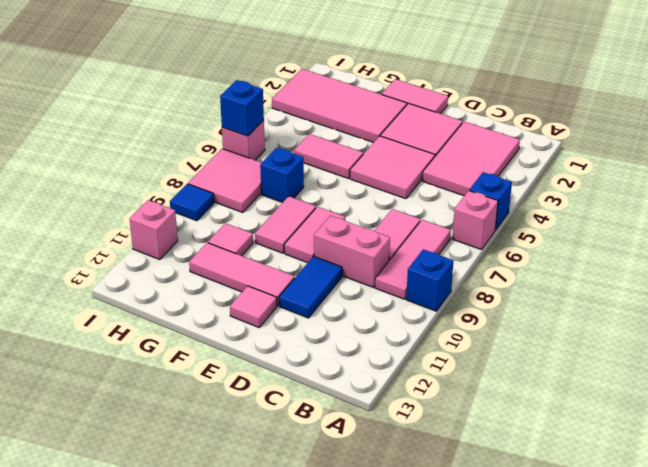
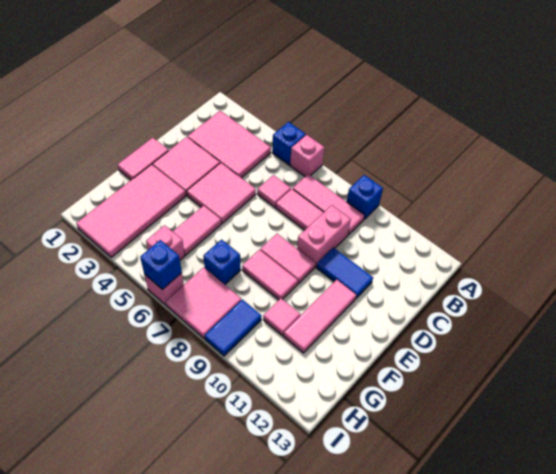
pink tile E12 level 1 -> pink tile C6 level 1
blue tile I9 level 1 -> blue tile H9:I9 level 1
pink brick I11 level 1 -> pink brick H5 level 1

